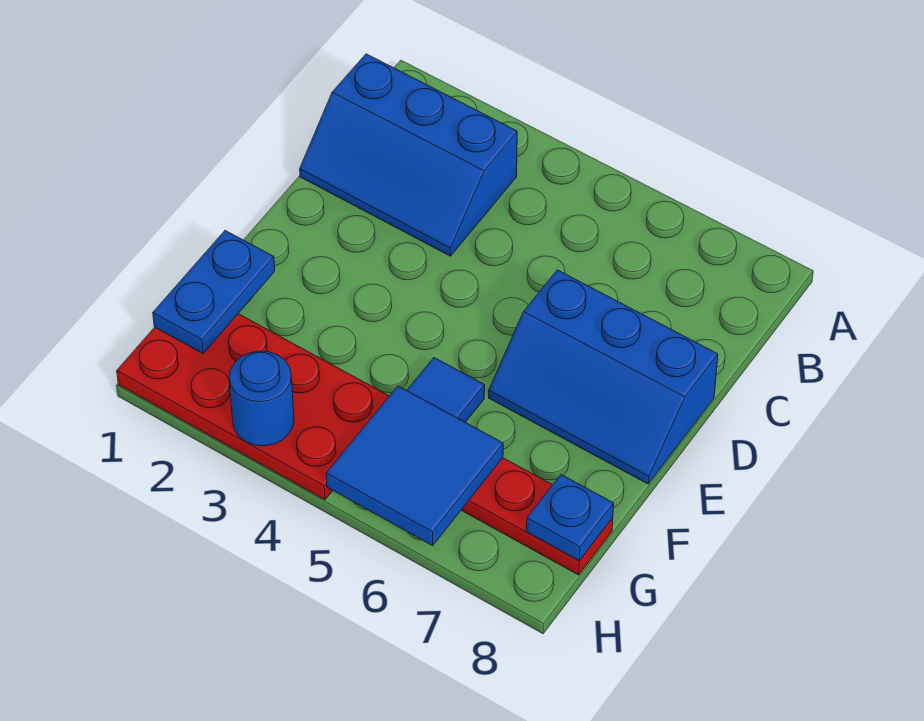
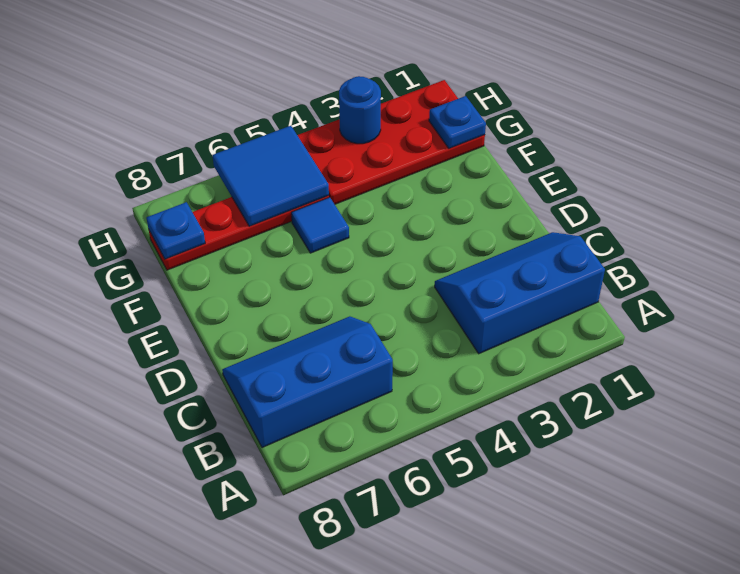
blue slope D6:E8 level 1 top D -> blue slope B6:C8 level 1 top B
blue plate F1:G1 level 2 -> blue plate G1 level 2

